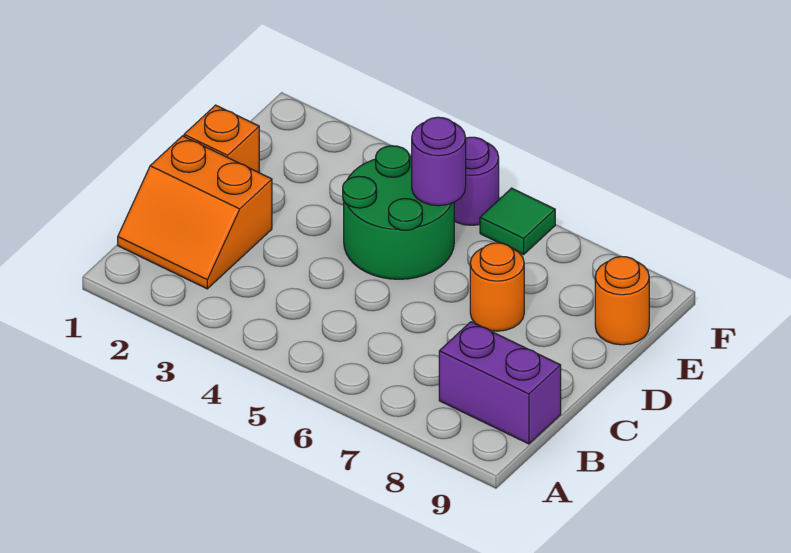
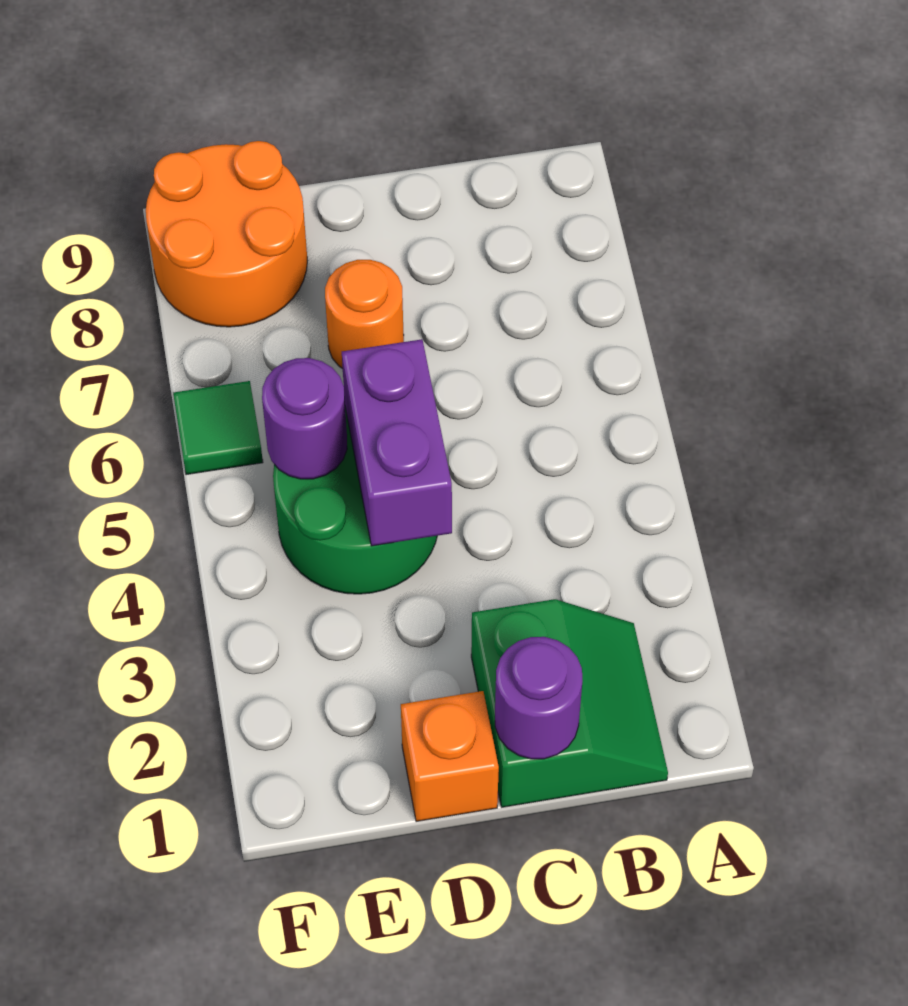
orange slope B1:C2 level 1 top C -> green slope B1:C2 level 1 top C
purple brick B8:B9 level 1 -> purple brick D4:D5 level 2
orange round brick E9 level 1 -> orange round brick E8:F9 level 1
purple round brick F5 level 1 -> purple round brick C1 level 2

